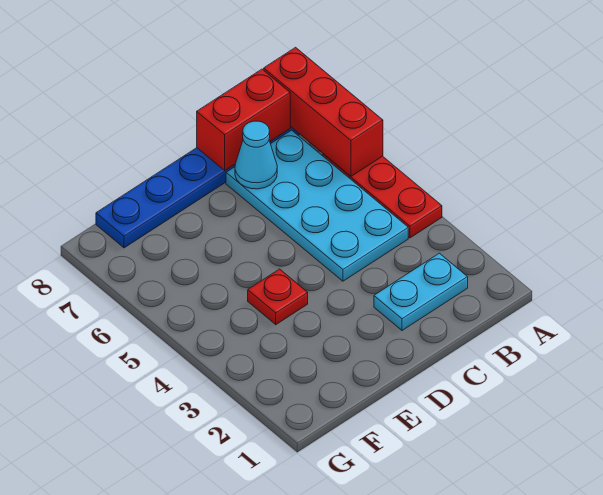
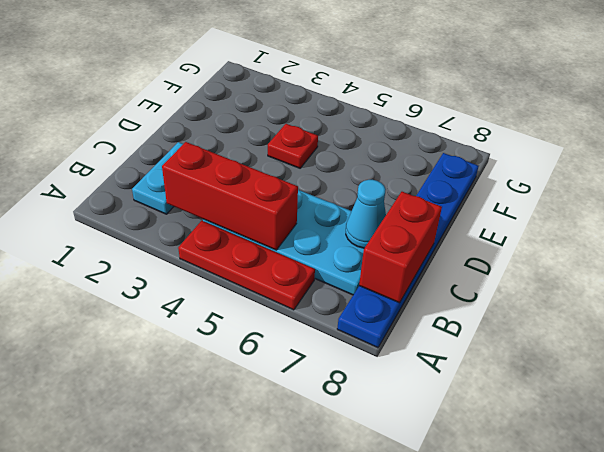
red brick A6:A8 level 2 -> red brick B3:B5 level 2

